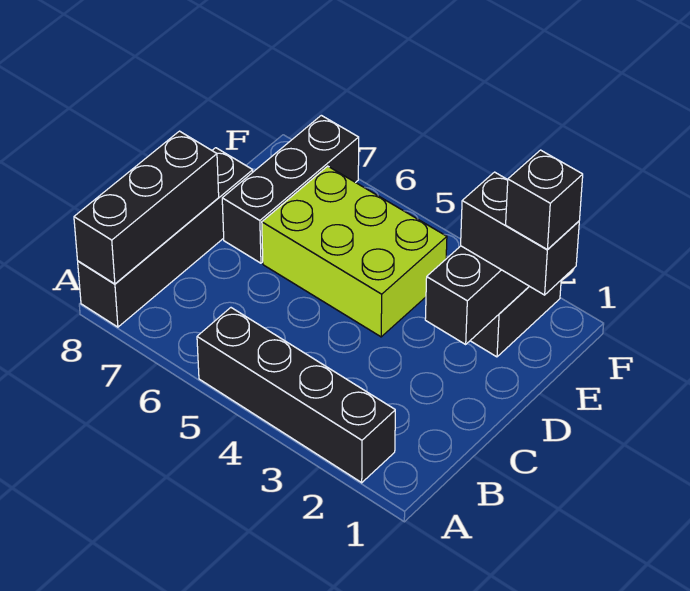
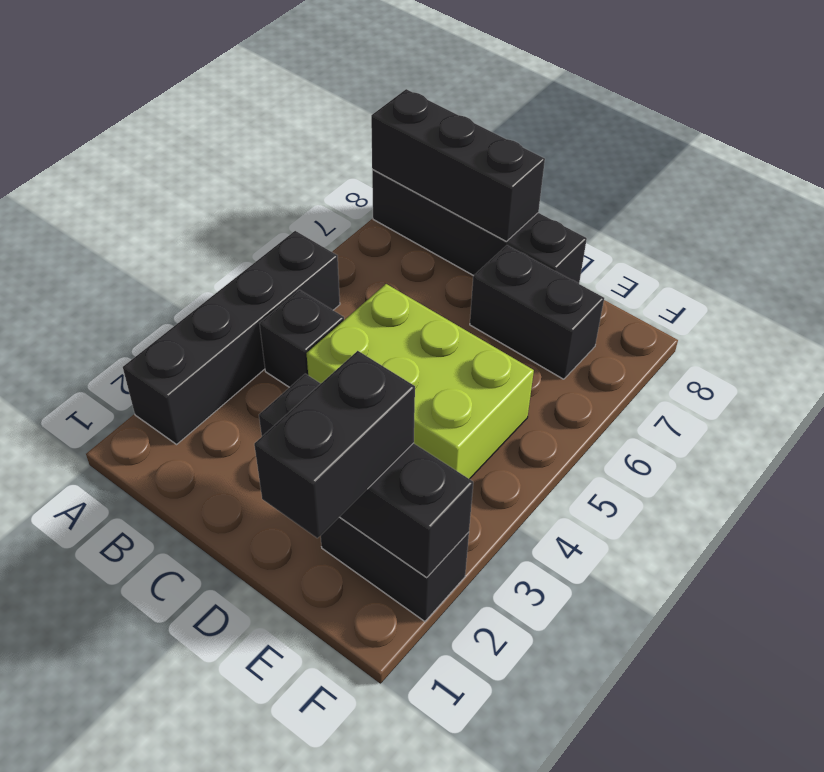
lime brick D4:E6 level 1 -> lime brick C4:E5 level 1
black brick D7:F7 level 1 -> black brick D7:E7 level 1
black brick E1 level 4 -> black brick B4 level 1

